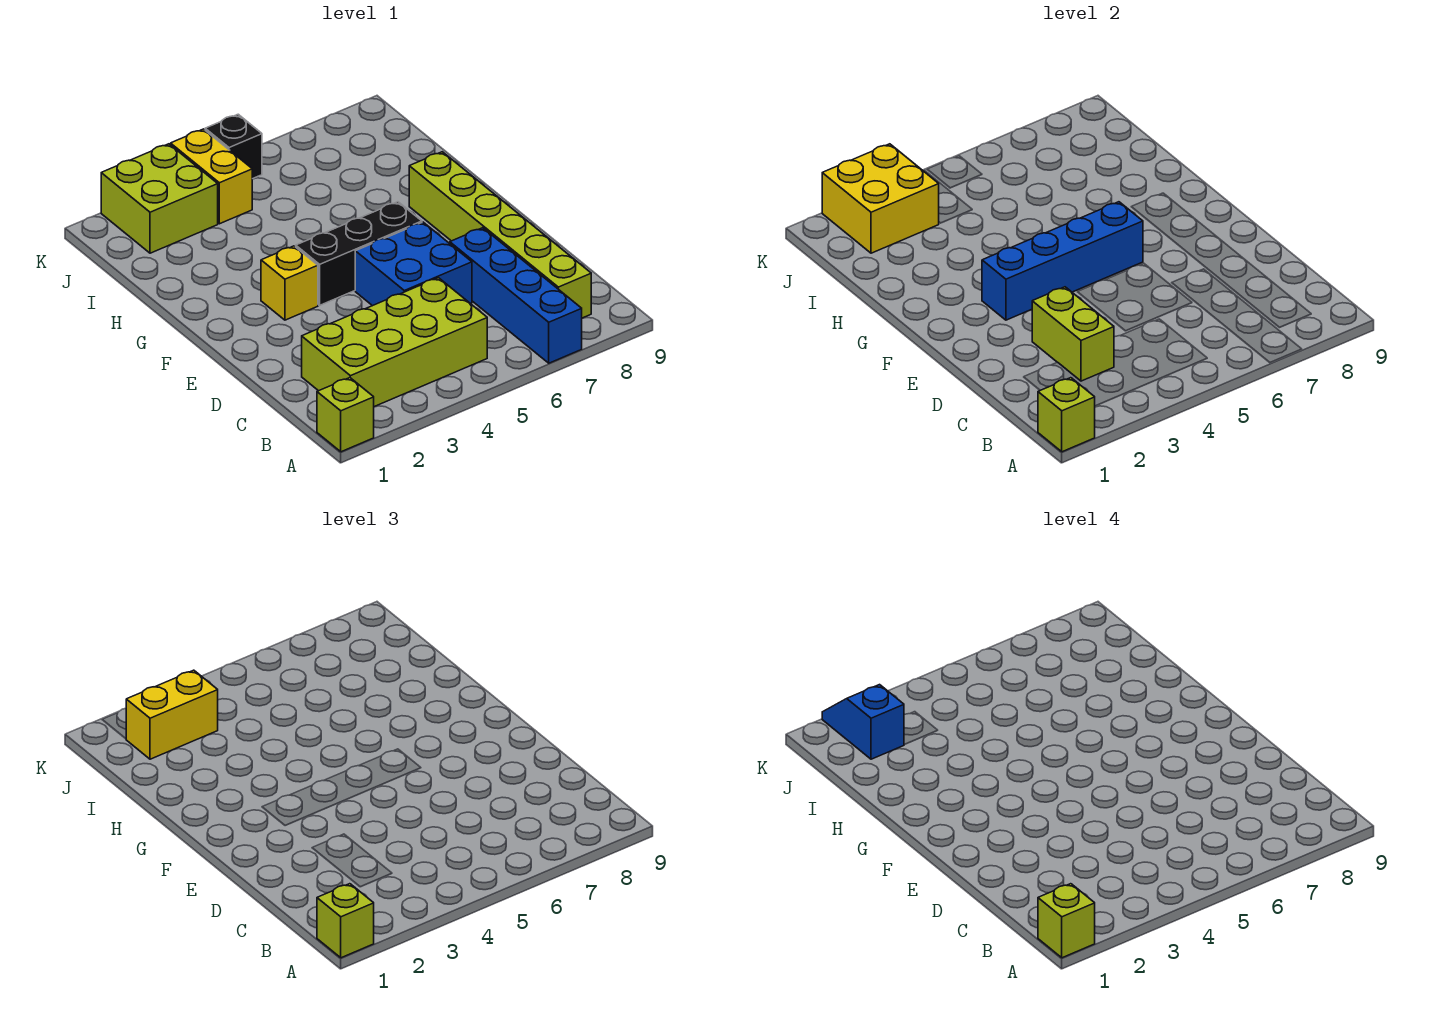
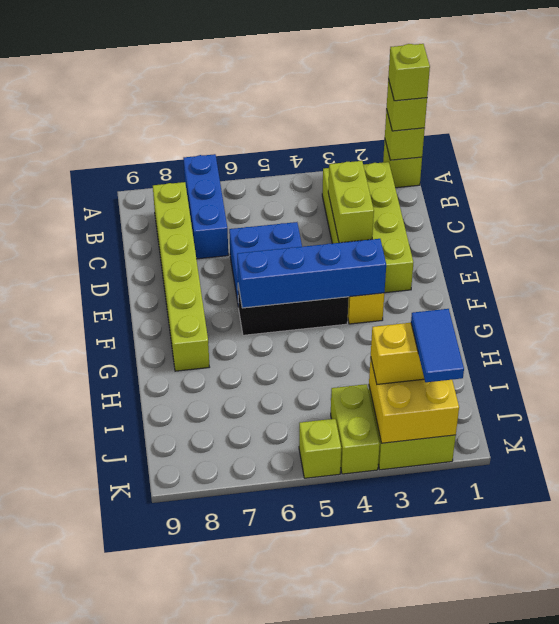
blue brick A7:D7 level 1 -> blue brick A7:C7 level 1
lime brick B2:C5 level 1 -> lime brick B2:E3 level 1
blue slope J2:K2 level 4 top J -> blue tile J2:K2 level 4
yellow brick J4:K4 level 1 -> lime brick J4:K4 level 1
black brick K5 level 1 -> lime brick K5 level 1

